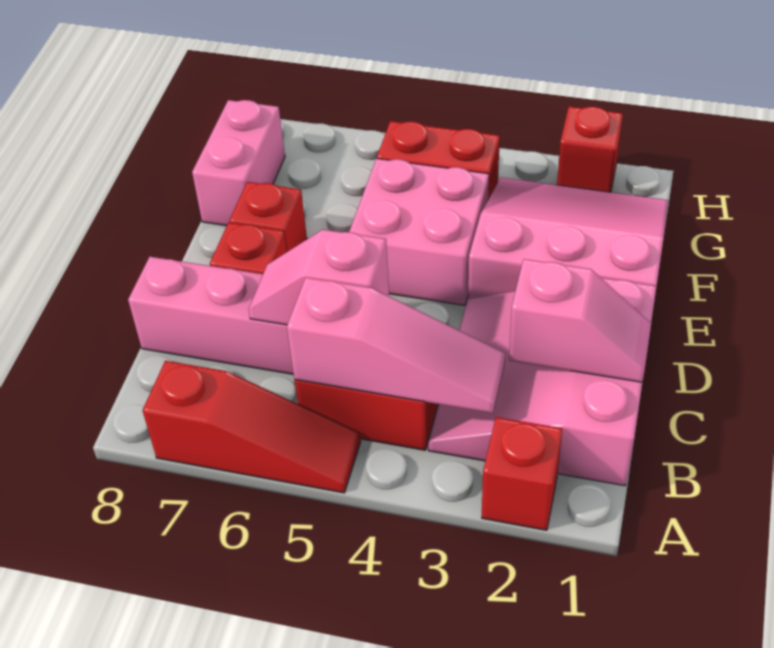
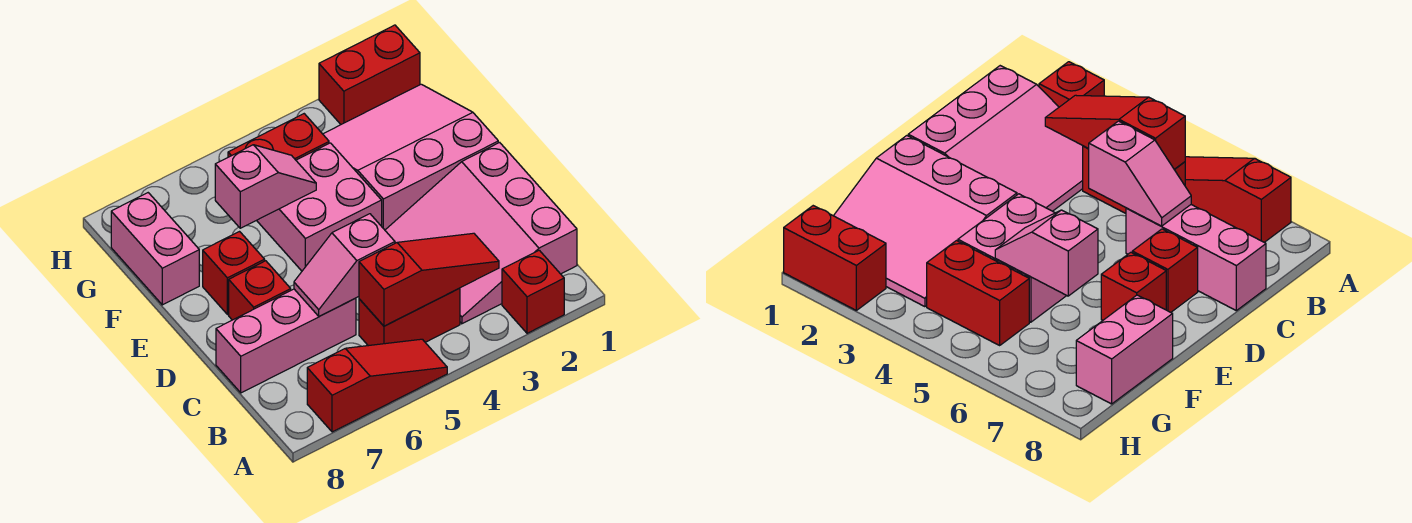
pink slope B3:B5 level 2 top 5 -> red slope B3:B5 level 2 top 5
pink slope C1:C2 level 2 top 2 -> pink slope F5:F6 level 2 top 6
red brick H2 level 1 -> red brick H1:H2 level 1

